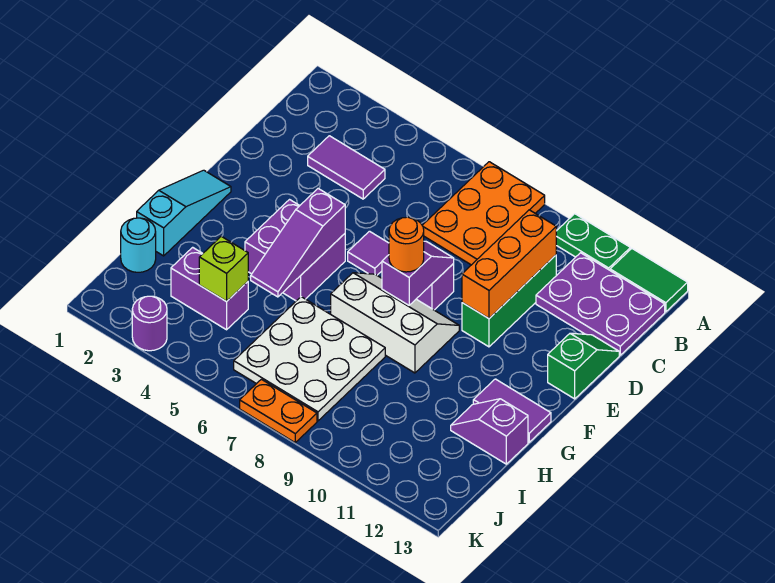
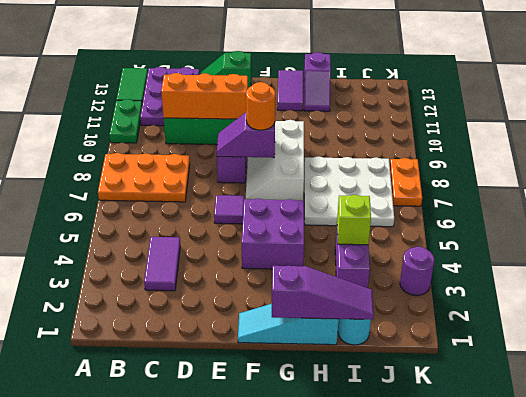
purple slope F5:H5 level 2 top F -> purple slope G1:I1 level 2 top G

